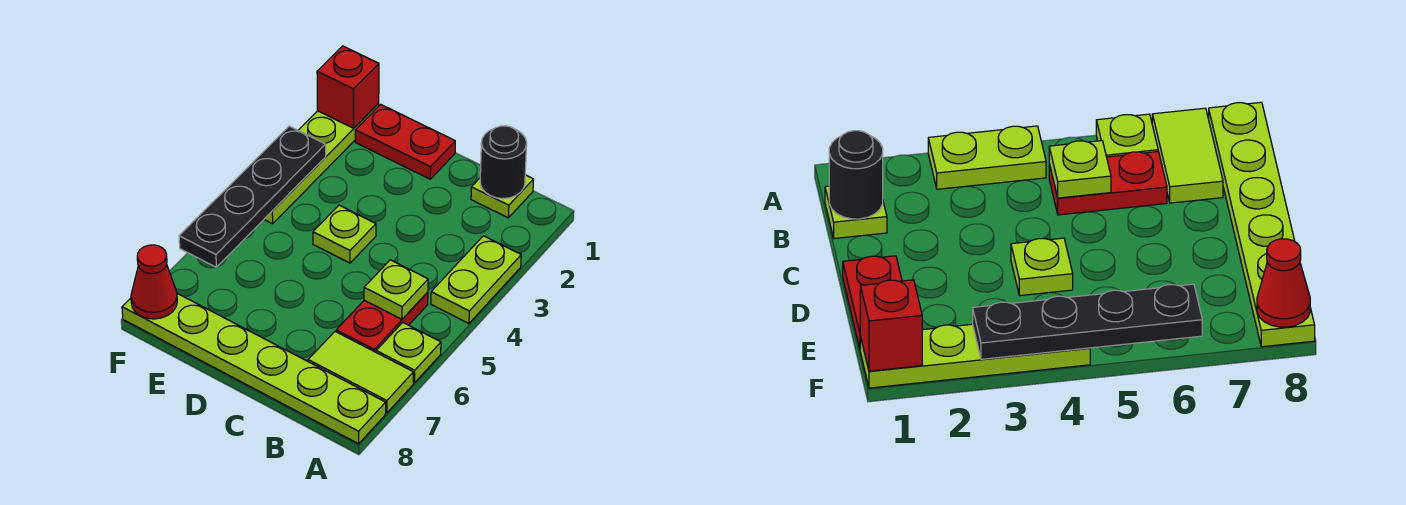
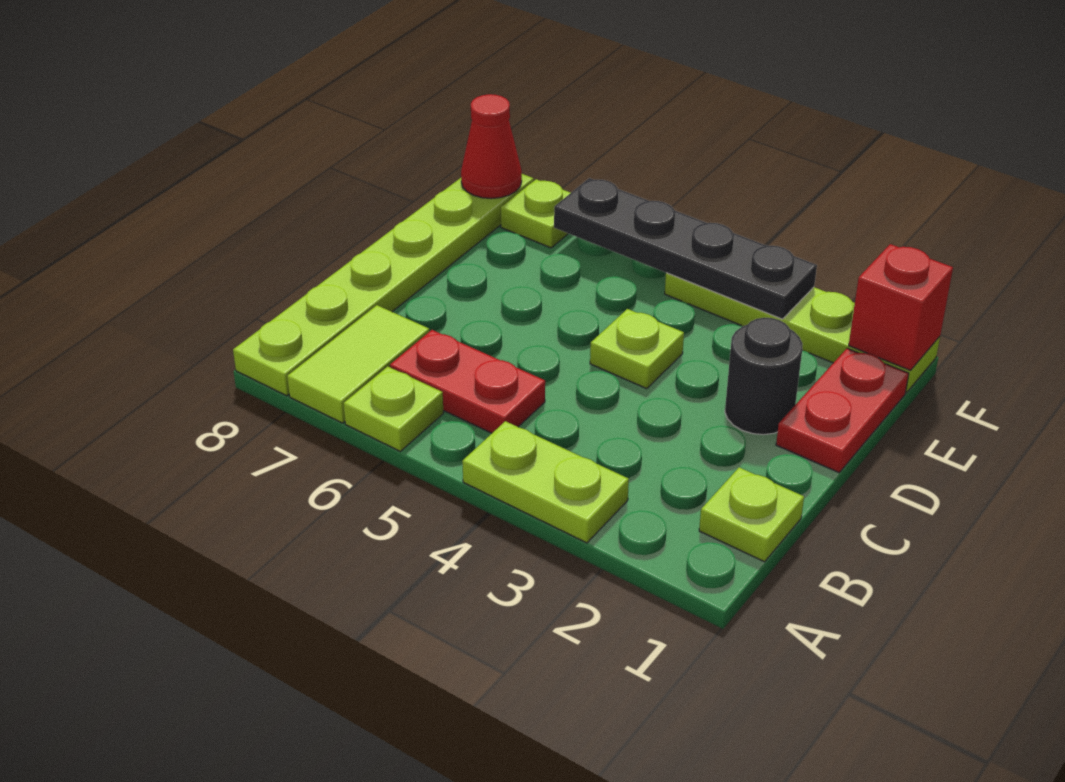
black round brick B1 level 2 -> black round brick D2 level 1
lime plate B5 level 2 -> lime plate F7 level 1

